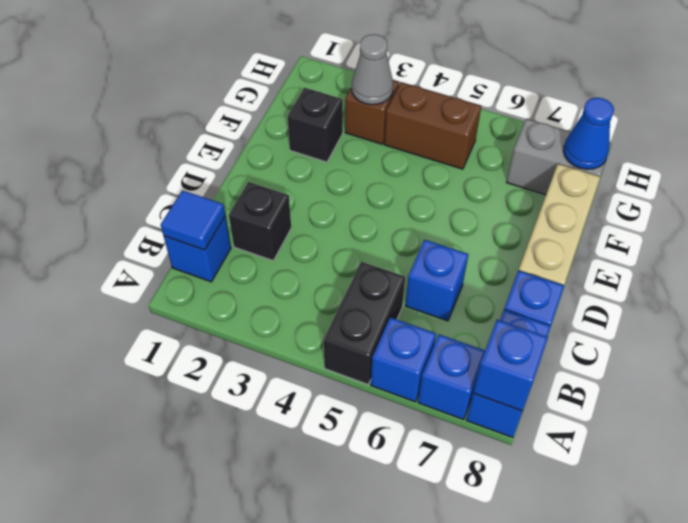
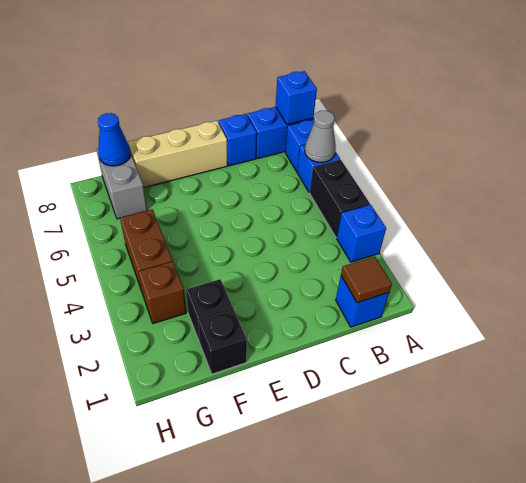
black brick A5:B5 level 1 -> black brick A4:A5 level 1
blue tile B1 level 2 -> brown tile B1 level 2
black brick C2 level 1 -> black brick F1 level 1
blue brick C6 level 1 -> blue brick A3 level 1
grey cone G3 level 2 -> grey cone A6 level 2

